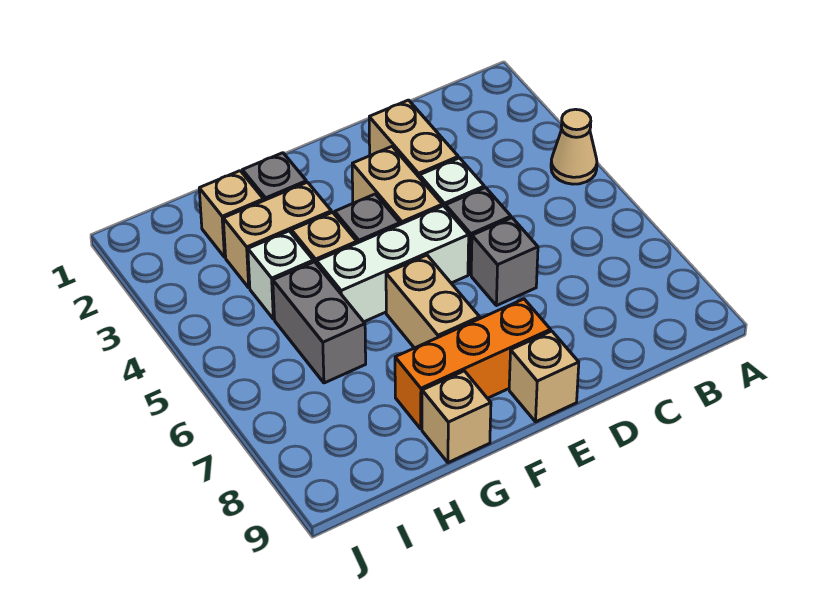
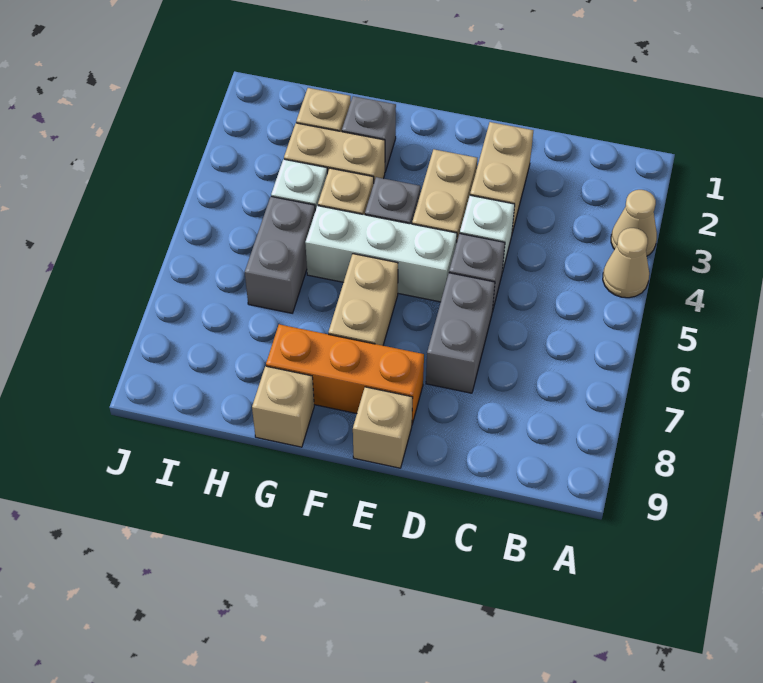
none -> tan cone A3 level 1
grey brick D6 level 1 -> grey brick D6:D7 level 1

